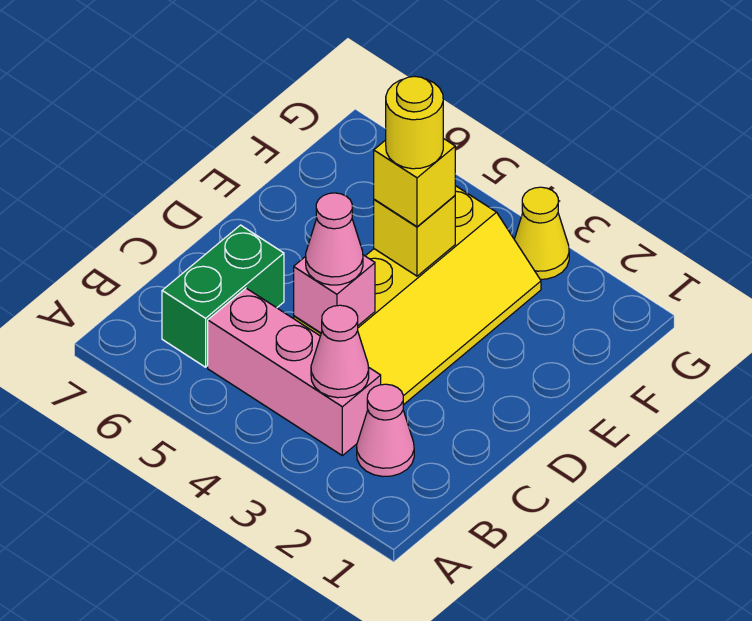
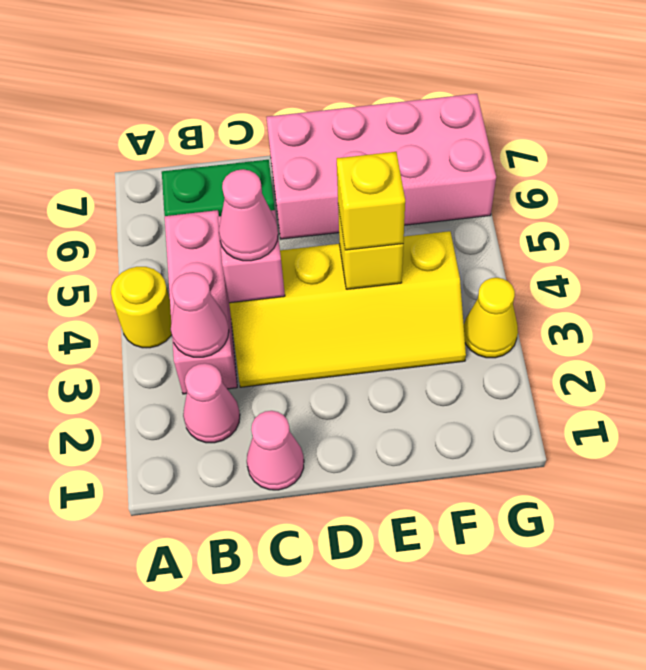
none -> pink cone C1 level 1
none -> pink brick D6:G7 level 1
yellow round brick E4 level 4 -> yellow round brick A4 level 1

